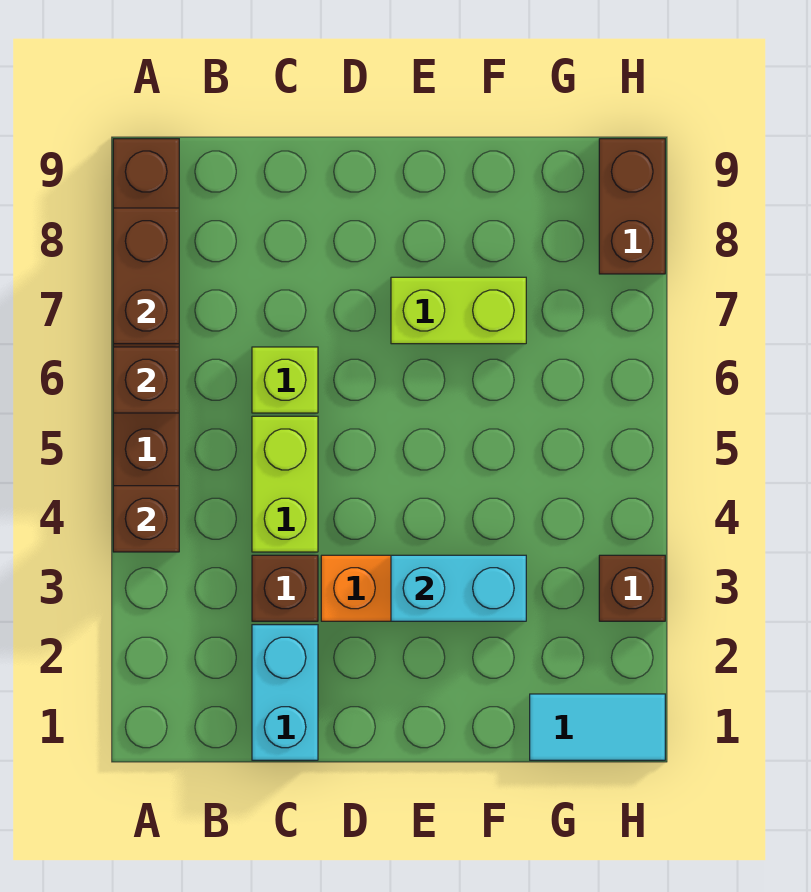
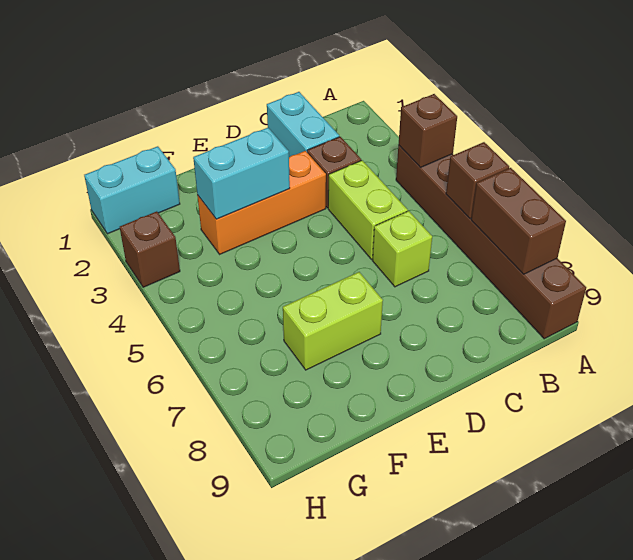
cyan tile G1:H1 level 1 -> cyan brick G1:H1 level 1
brown brick H8:H9 level 1 -> none

